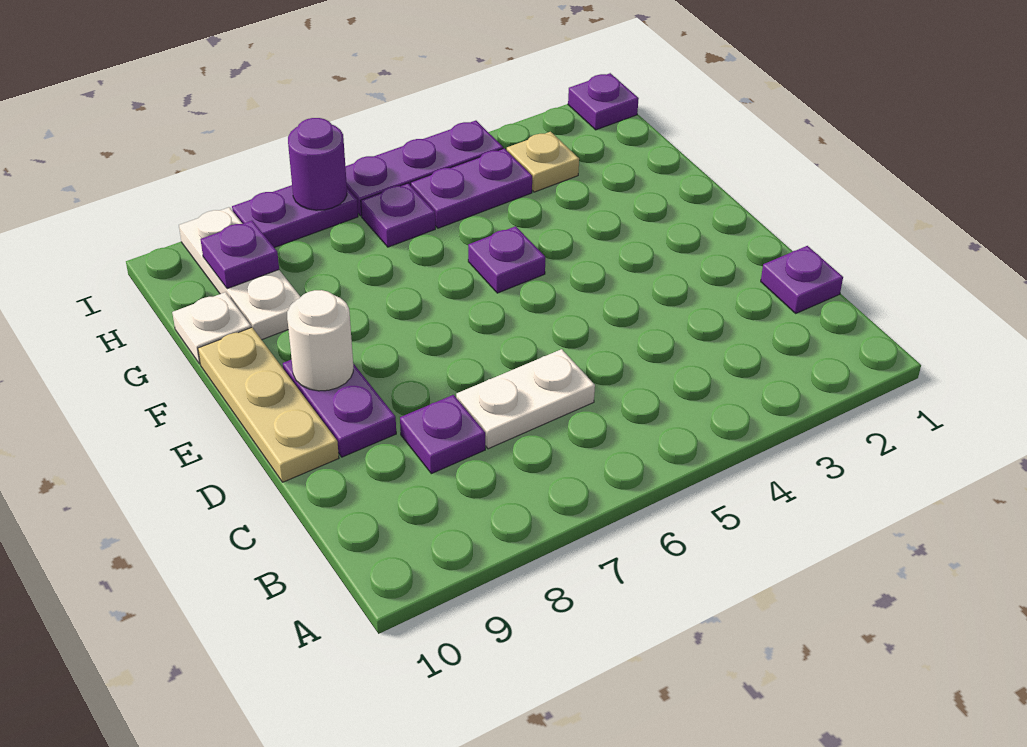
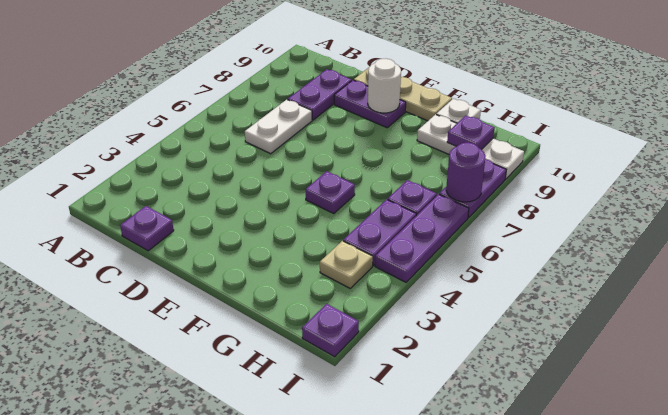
purple plate C8 level 1 -> purple plate C8:C9 level 1

